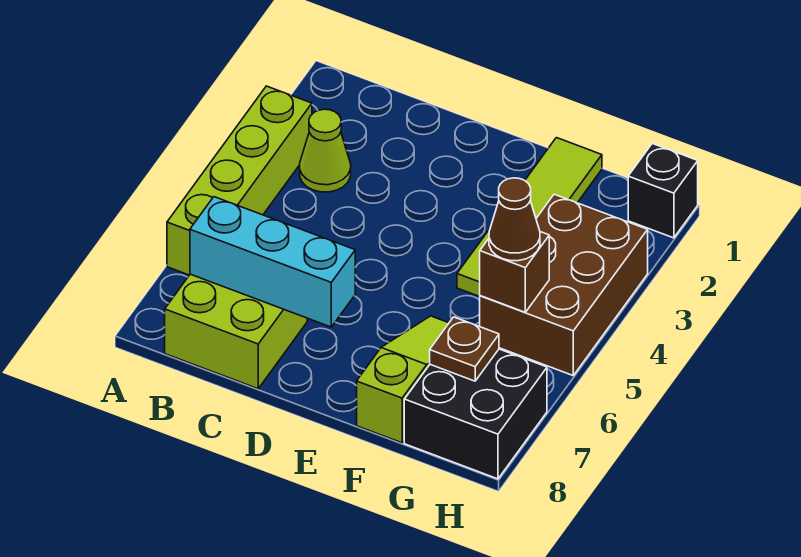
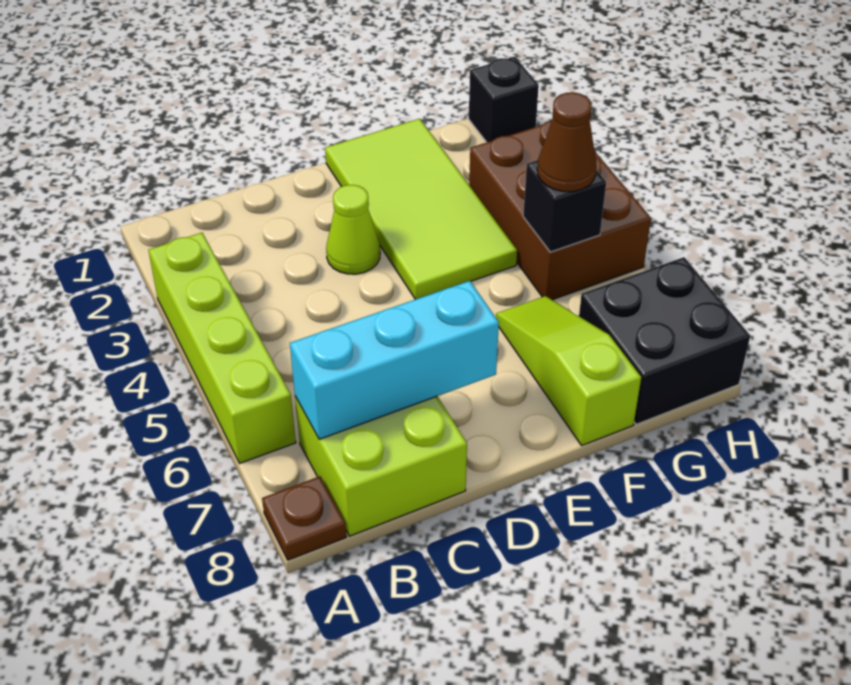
lime cone B3 level 1 -> lime cone D3 level 1
lime tile F1:F4 level 1 -> lime tile E1:F4 level 1
brown brick G5 level 2 -> black brick G5 level 2
brown plate G7 level 2 -> brown plate A8 level 1

